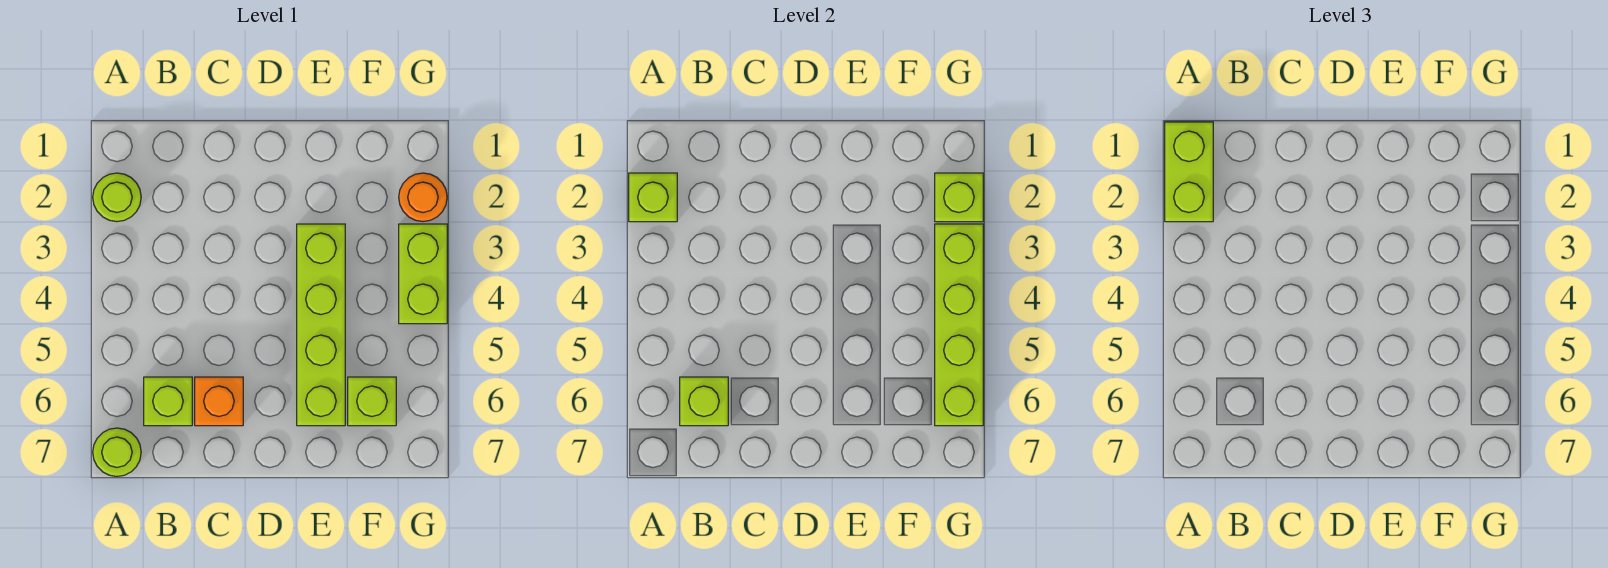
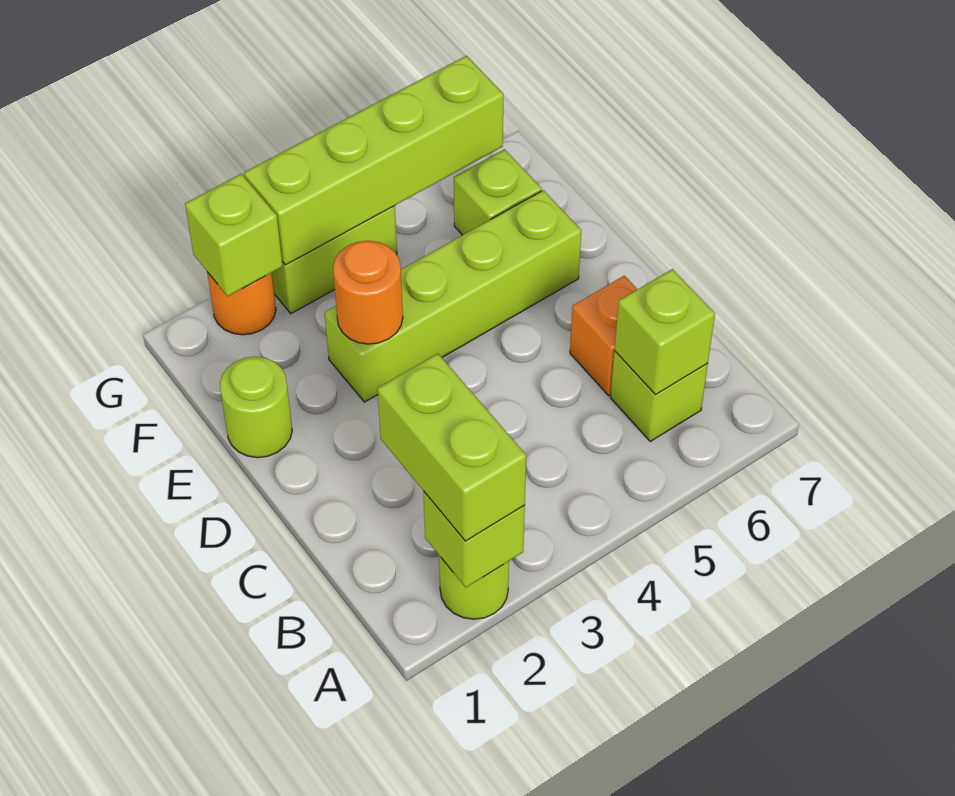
lime brick A1:A2 level 3 -> lime brick A2:B2 level 3
lime round brick A7 level 1 -> lime round brick E1 level 1
none -> orange round brick E3 level 2

